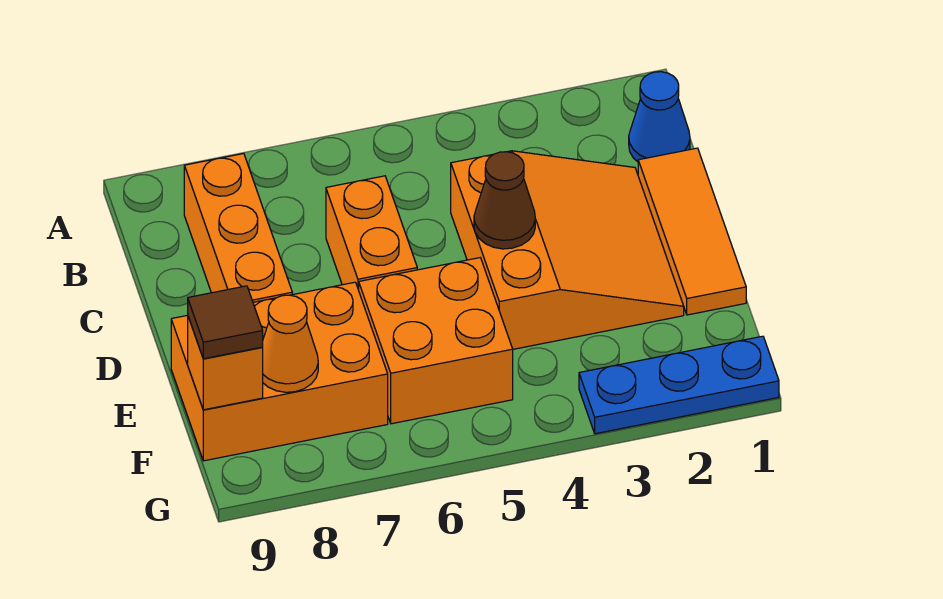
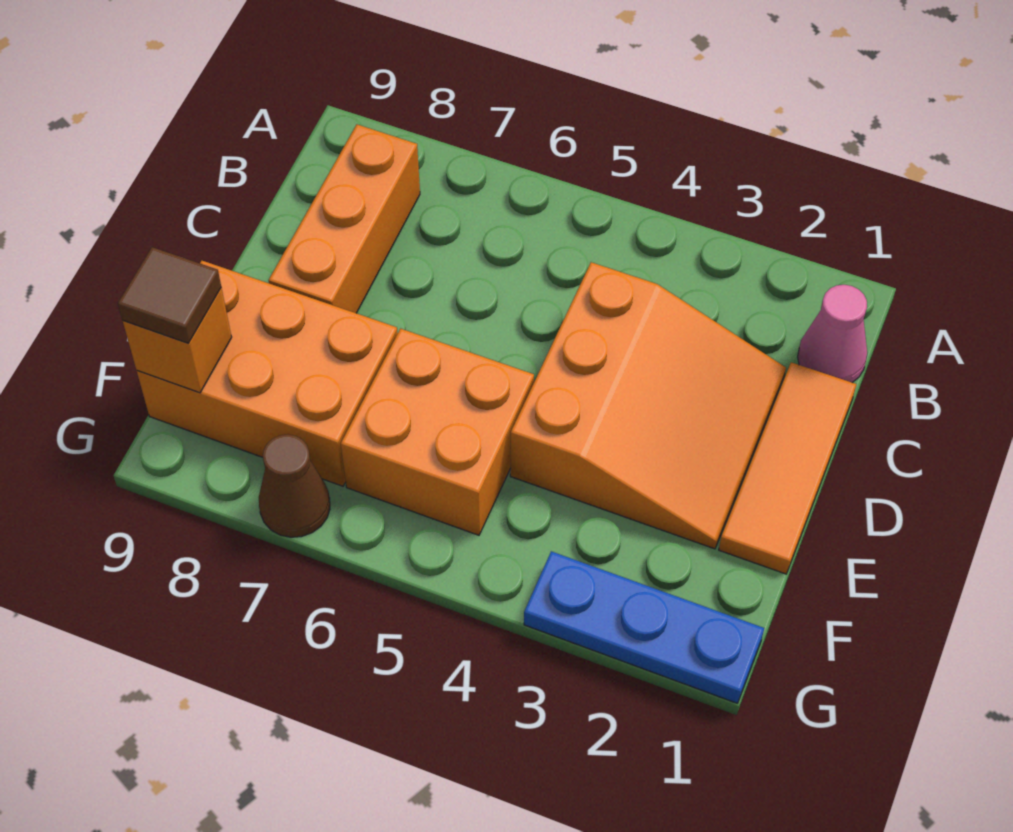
blue cone B1 level 1 -> pink cone B1 level 1
orange brick C6:D6 level 1 -> none
brown cone D4 level 2 -> brown cone G7 level 1
orange cone F8 level 2 -> none

